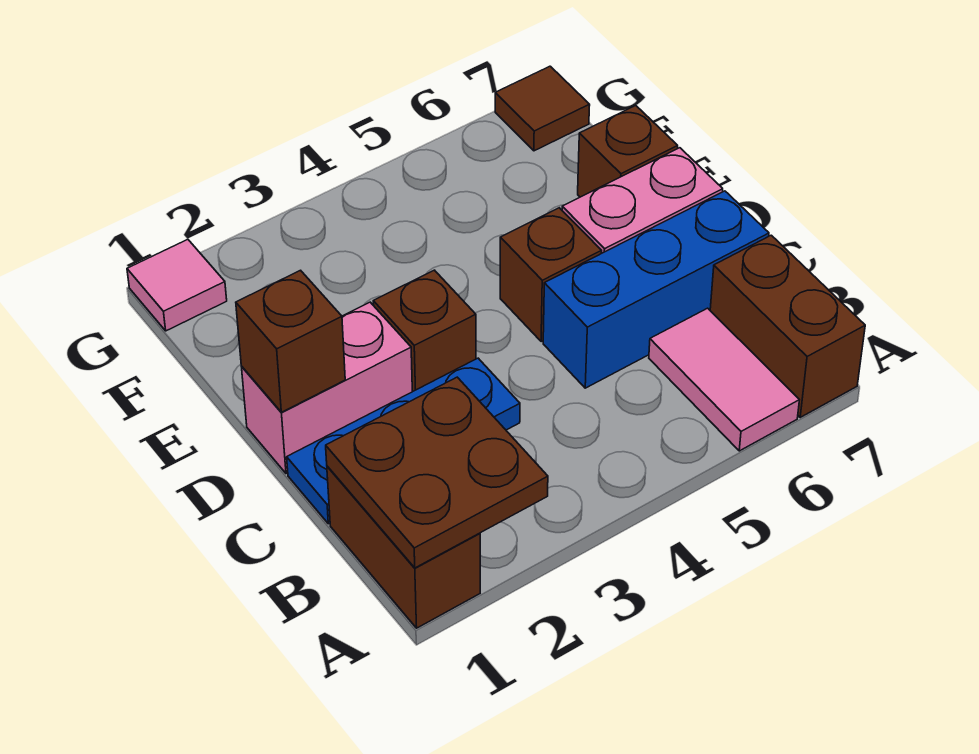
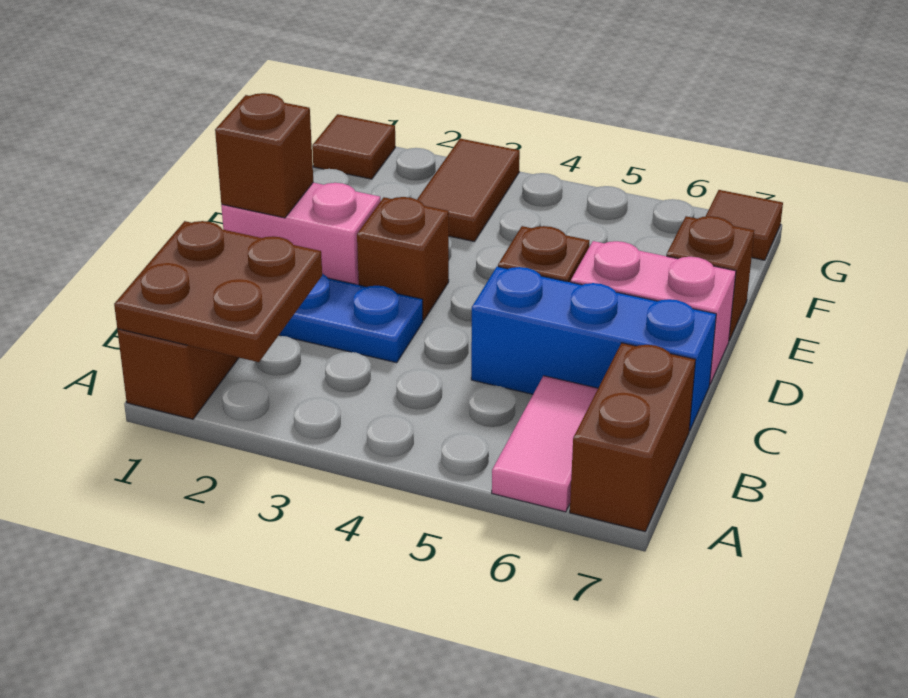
none -> brown tile F3:G3 level 1
pink tile G1 level 1 -> brown tile G1 level 1

